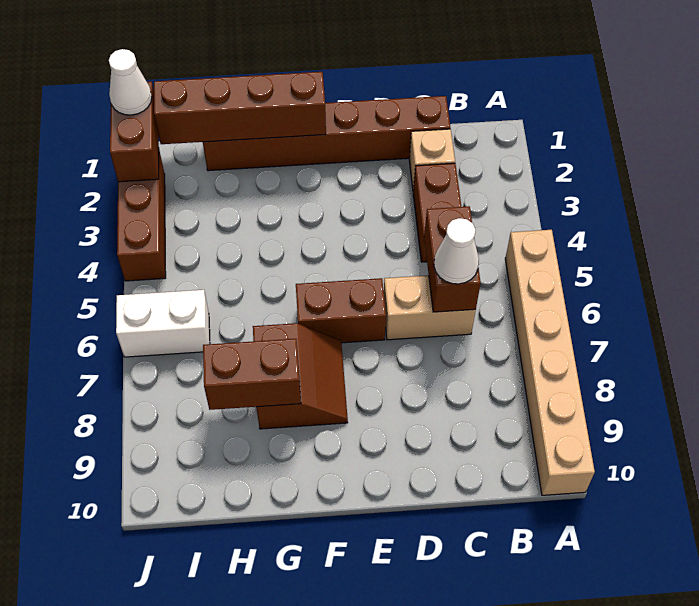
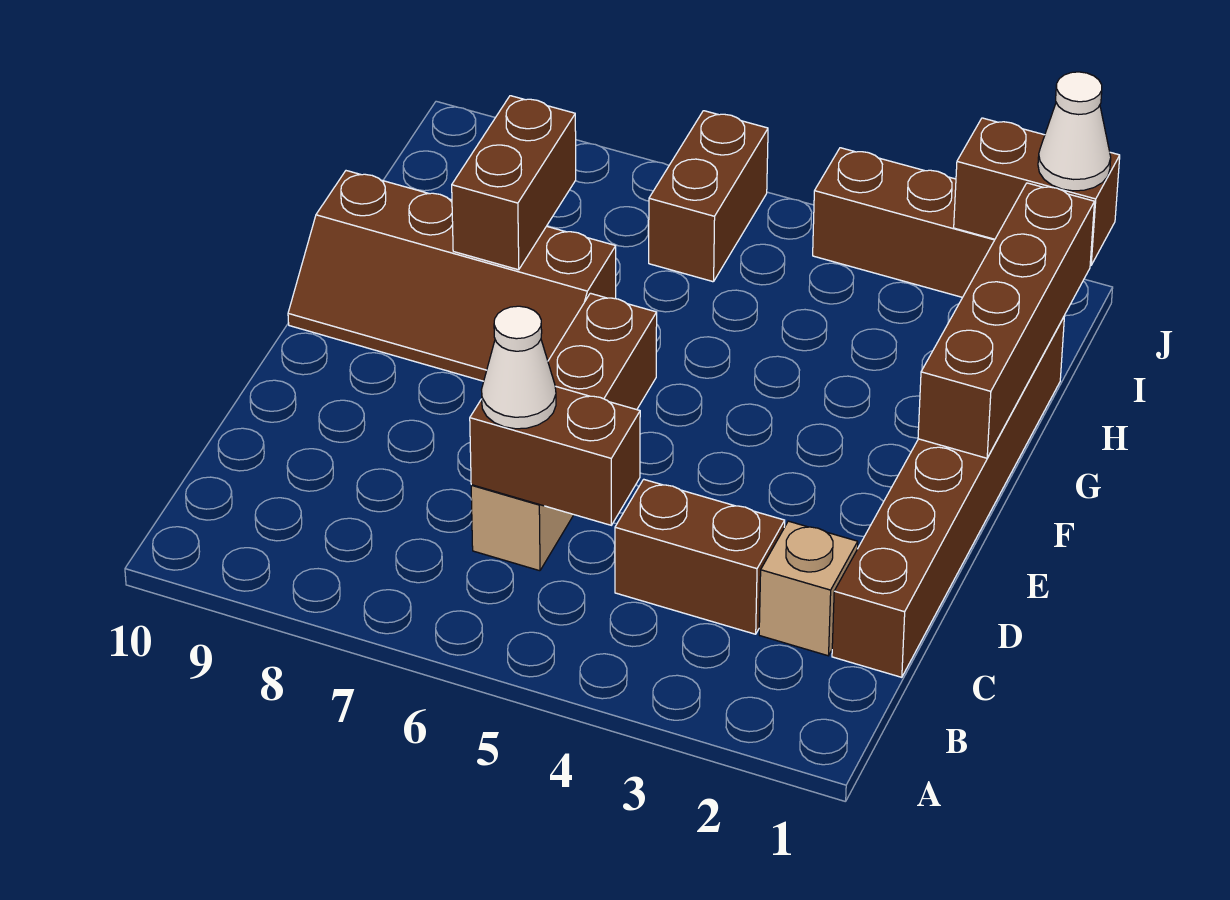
tan brick A5:A10 level 1 -> none
brown slope F7:G8 level 1 top G -> brown slope F7:G10 level 1 top G
white brick I6:J6 level 1 -> brown brick I6:J6 level 1

